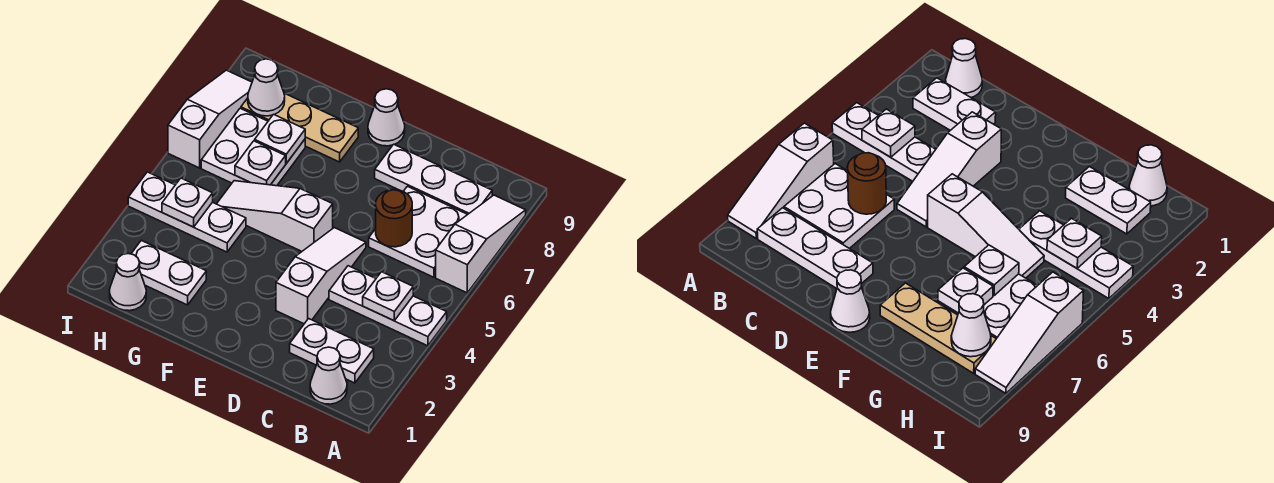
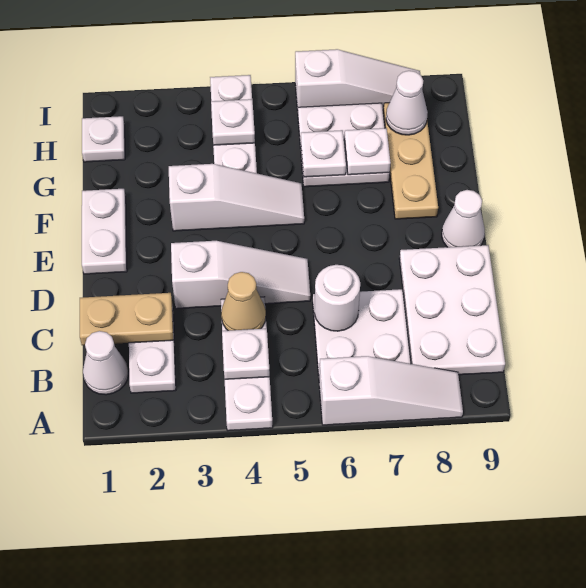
white plate B8:D8 level 1 -> white plate B8:D9 level 1
none -> tan plate C1:C2 level 2
none -> tan cone C4 level 2
brown round brick C6 level 2 -> white round brick C6 level 2
white slope E5:G5 level 1 top E -> white slope F3:F5 level 1 top 3
white plate G2:H2 level 1 -> white plate E1:F1 level 1
white cone H1 level 1 -> white plate H1 level 1

